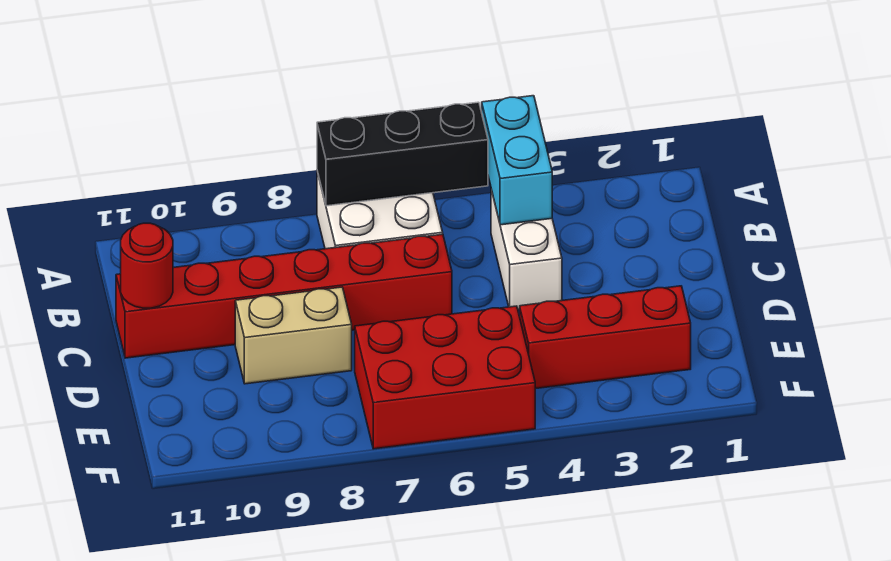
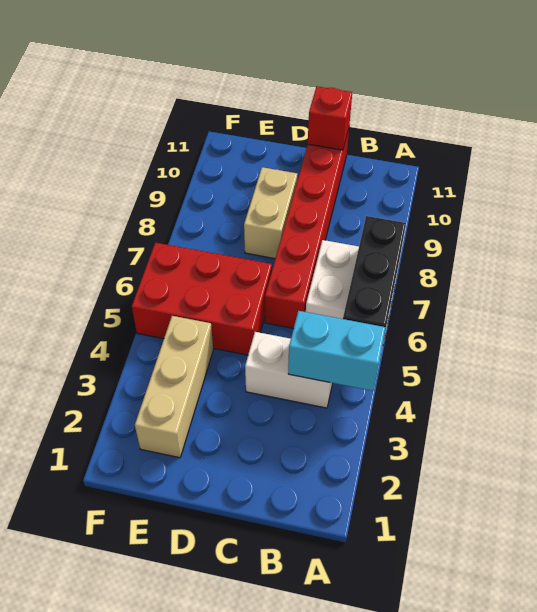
red round brick C11 level 2 -> red brick C11 level 2
red brick E2:E4 level 1 -> tan brick E2:E4 level 1
red brick E5:F7 level 1 -> red brick D5:F6 level 1

